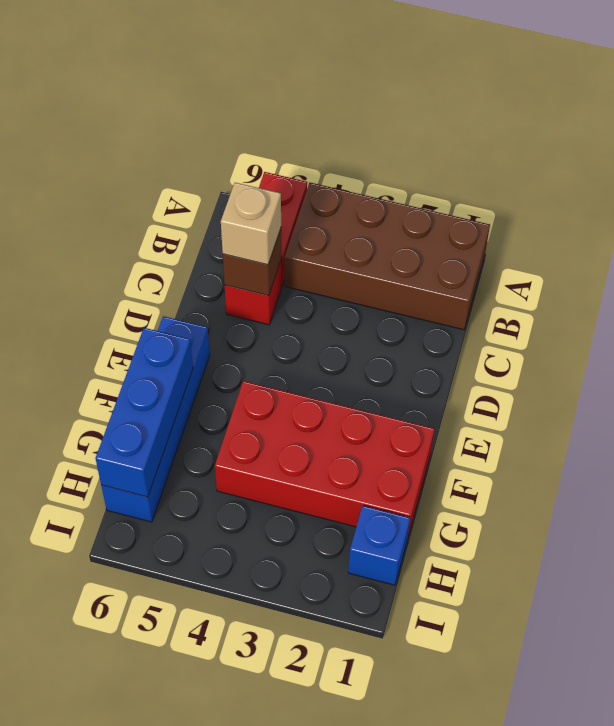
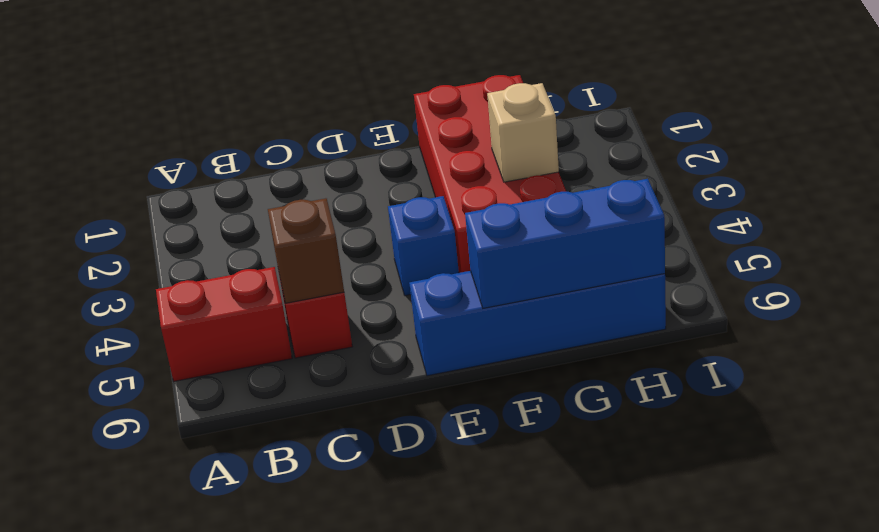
brown brick A1:B4 level 1 -> none
tan brick C5 level 3 -> tan brick G3 level 2
blue brick H1 level 1 -> blue brick E4 level 1

